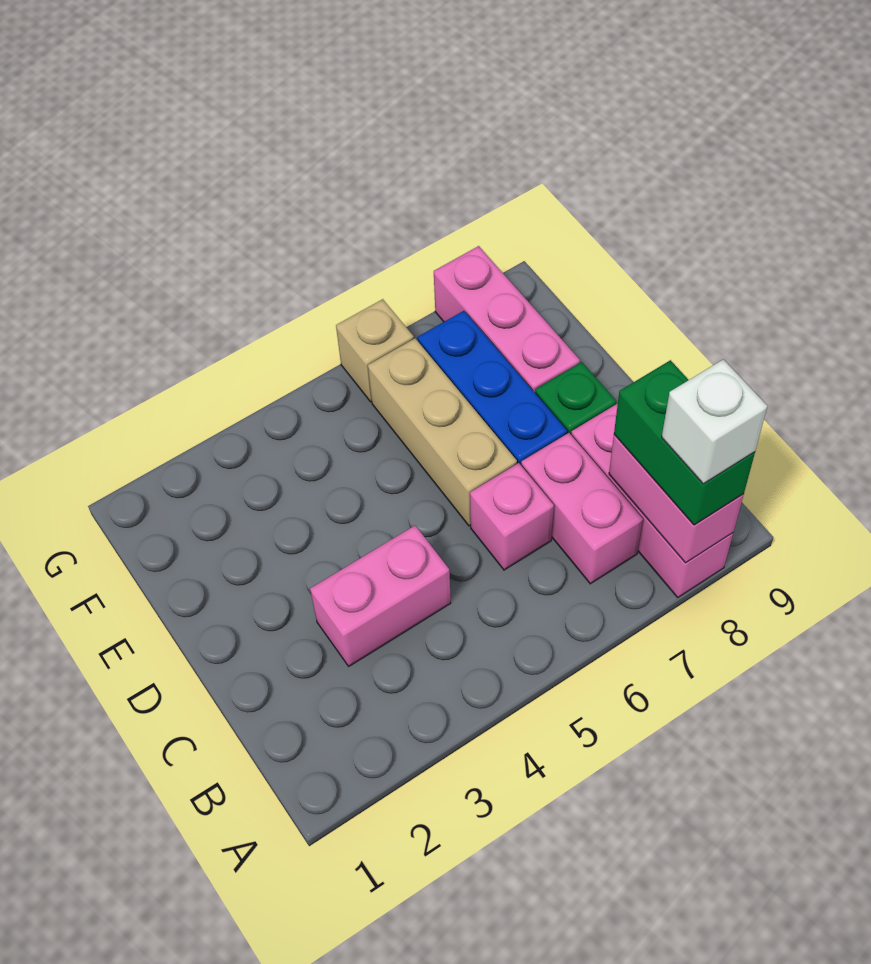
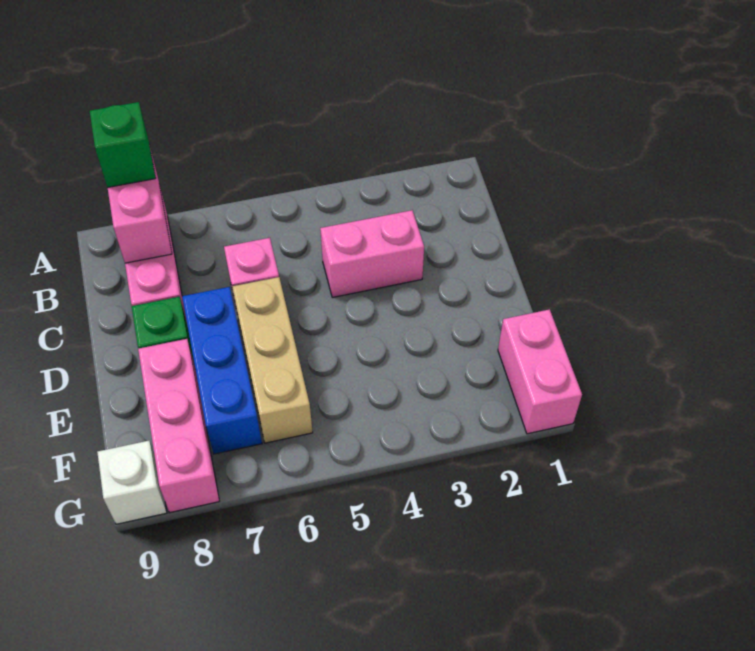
green brick A8:B8 level 3 -> green brick A8 level 3
white brick A8 level 4 -> white brick G9 level 1
pink brick B7:C7 level 1 -> pink brick F1:G1 level 1
tan brick G6 level 1 -> none

